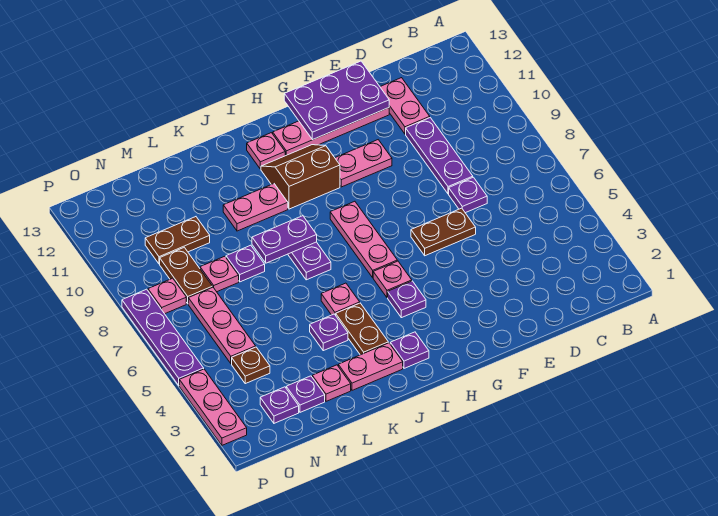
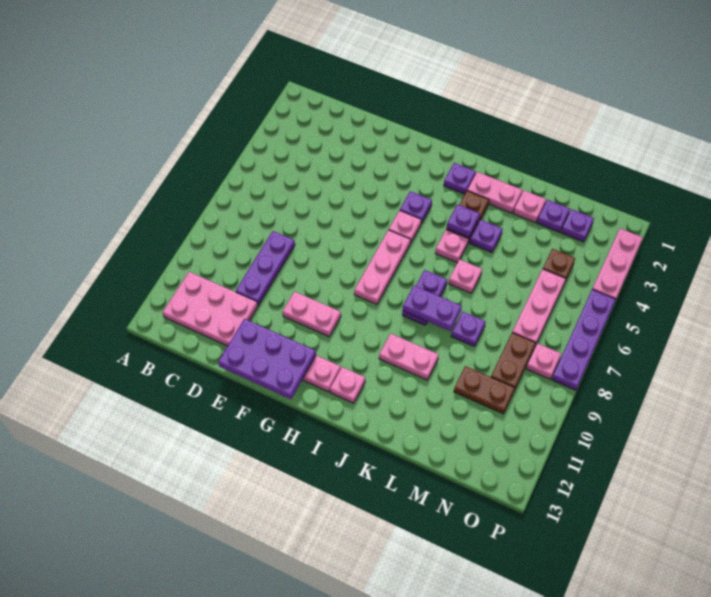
purple plate D7 level 1 -> purple plate J4 level 2
pink plate D11:D12 level 1 -> pink plate B11:D12 level 1
brown plate E6:F6 level 1 -> none
brown slope H10:I11 level 1 top 10 -> none
pink plate M8 level 1 -> pink plate K6 level 1

